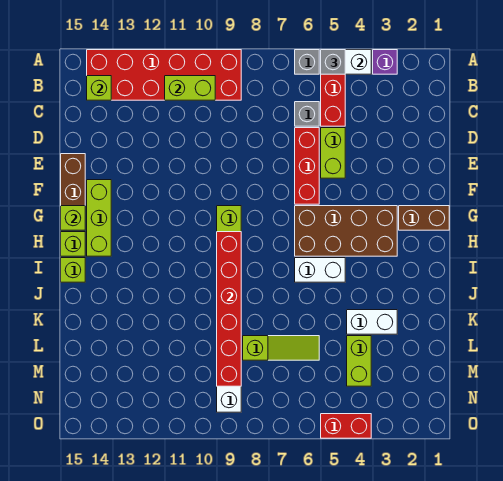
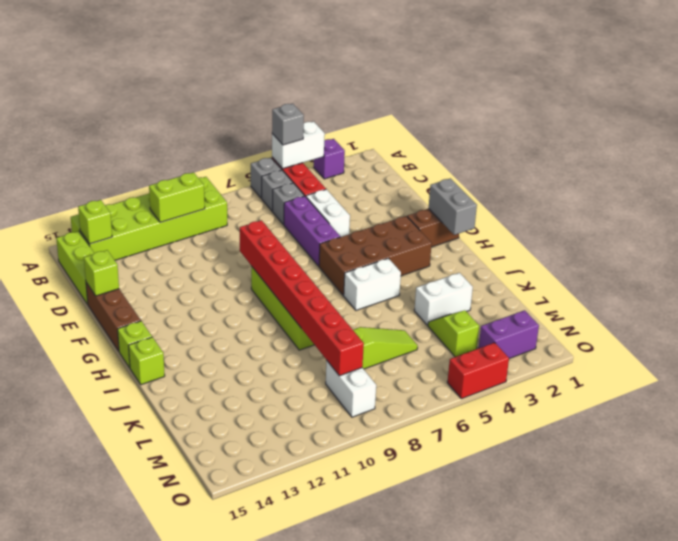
red brick A9:B14 level 1 -> lime brick A9:B14 level 1
none -> grey brick B6 level 1
lime brick D5:E5 level 1 -> white brick D5:E5 level 1
red brick D6:F6 level 1 -> purple brick D6:F6 level 1
lime brick F14:H14 level 1 -> lime brick B15:D15 level 1
none -> grey brick G1:H1 level 2
lime brick G15 level 2 -> lime brick E15 level 2
red brick H9:M9 level 2 -> red brick F9:M9 level 2
lime brick L4:M4 level 1 -> lime slope L4:M4 level 1 top M
none -> purple brick N2:N3 level 1

